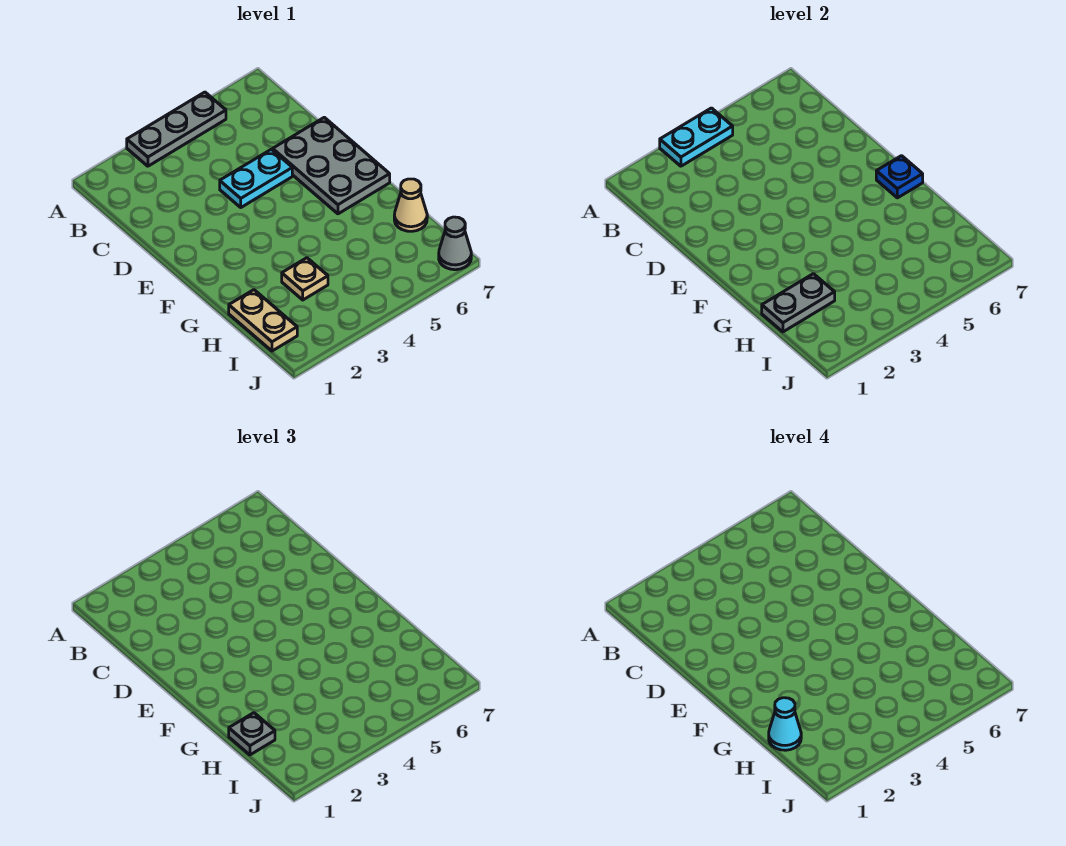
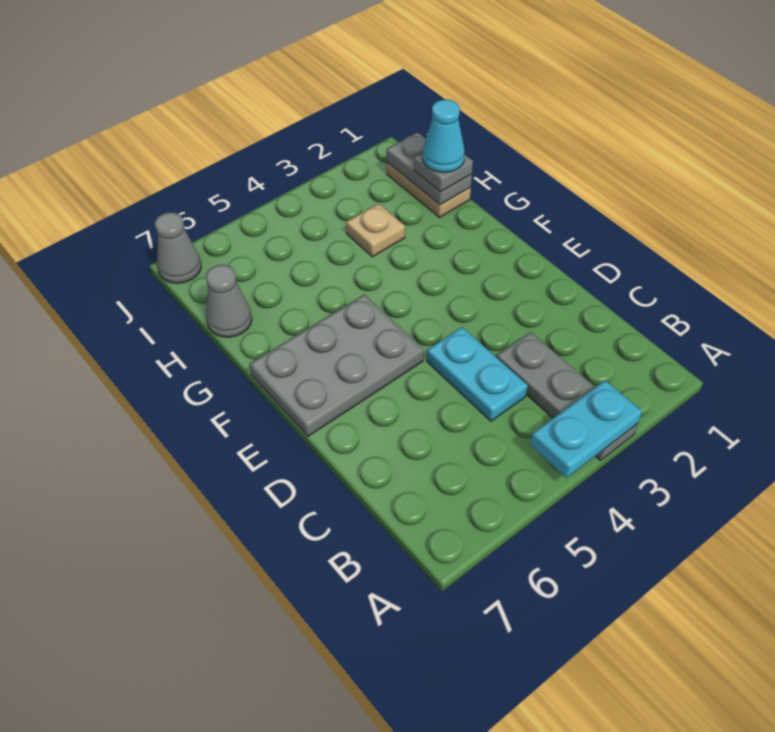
grey plate A3:A5 level 1 -> grey plate A3:C3 level 1
cyan plate D4:D5 level 1 -> cyan plate C4:D4 level 1
grey plate D6:F7 level 1 -> grey plate E5:F7 level 1
blue plate F7 level 2 -> none
grey plate H1:H2 level 2 -> grey plate H1:I1 level 2
tan cone H7 level 1 -> grey cone H7 level 1

